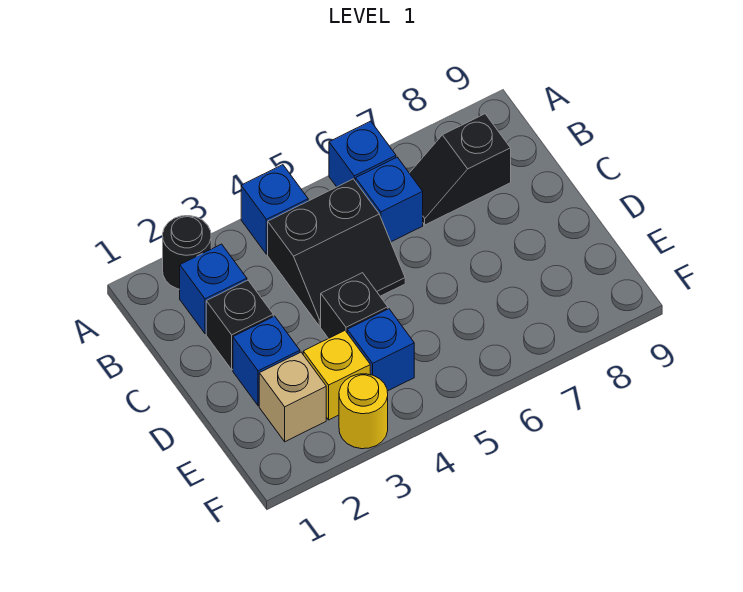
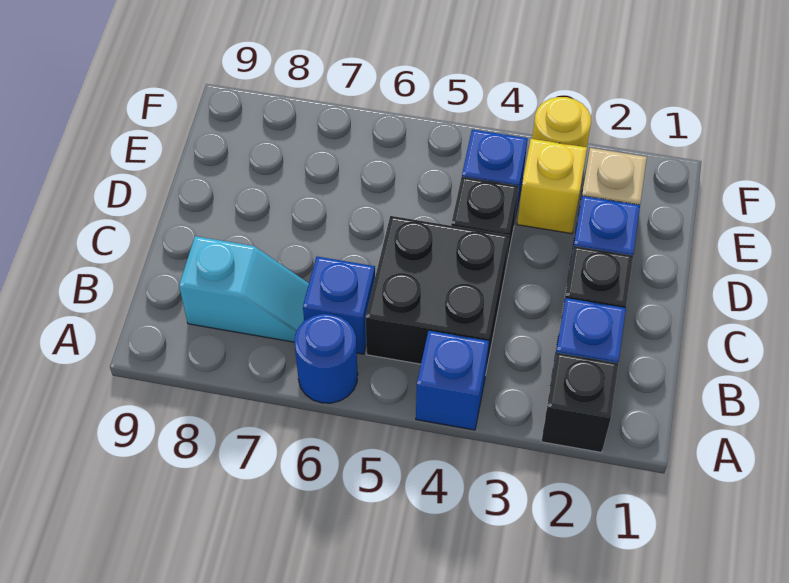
black round brick A2 level 1 -> black brick A2 level 1
blue brick A6 level 1 -> blue round brick A6 level 1
black slope B4:C5 level 1 top B -> black brick B4:C5 level 1
black slope B7:B8 level 1 top 8 -> cyan slope B7:B8 level 1 top 8

